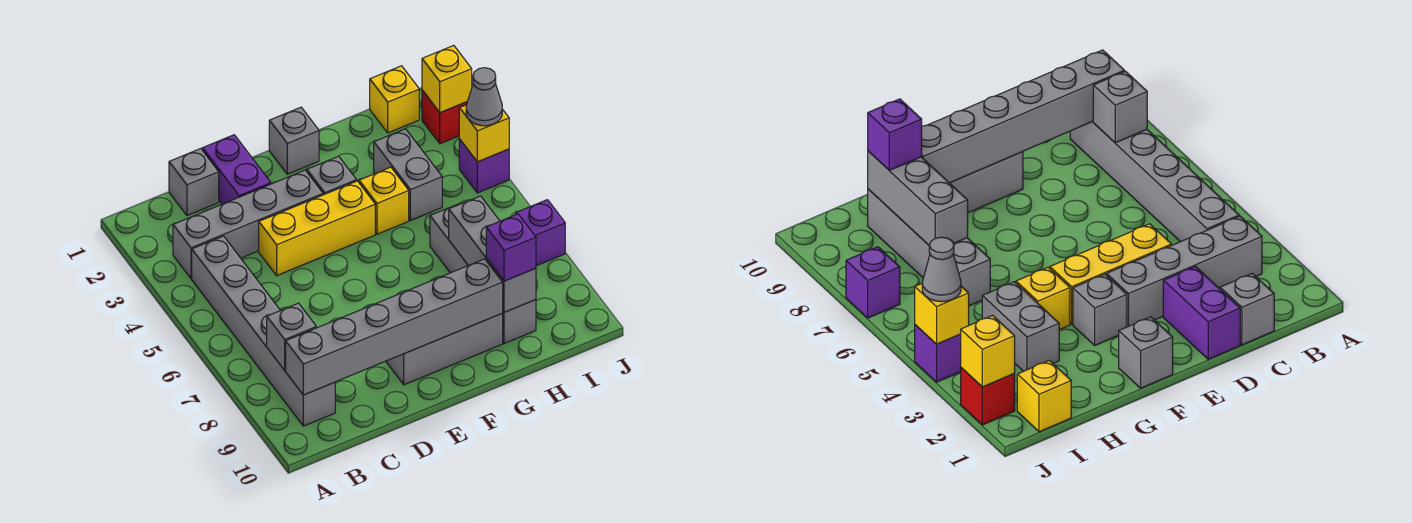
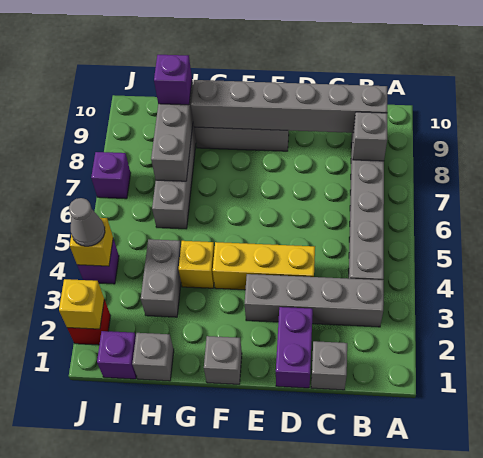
grey brick F3 level 1 -> grey brick H1 level 1
yellow brick I1 level 1 -> purple brick I1 level 1

